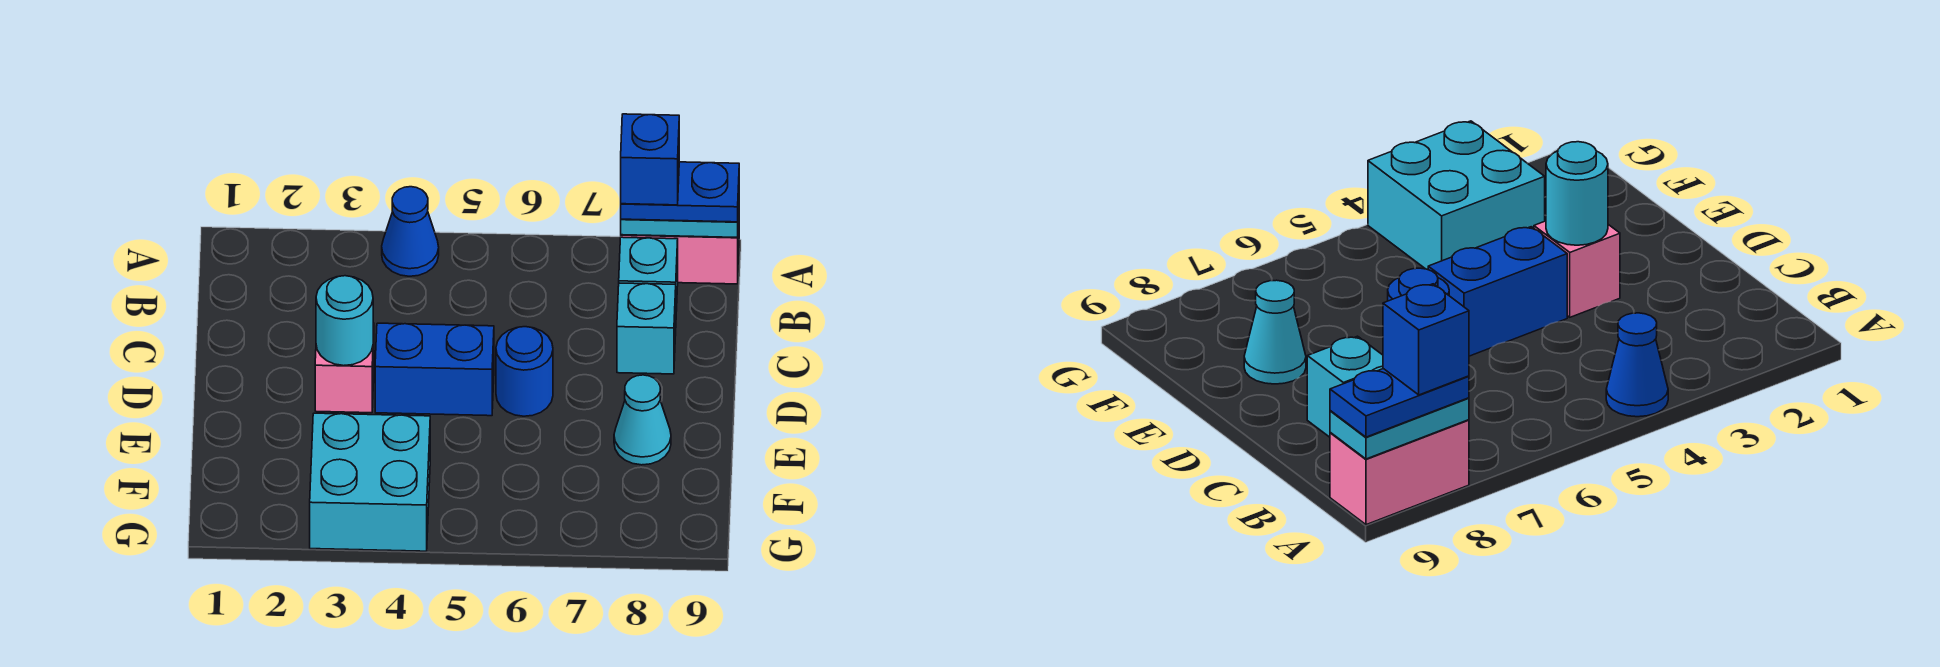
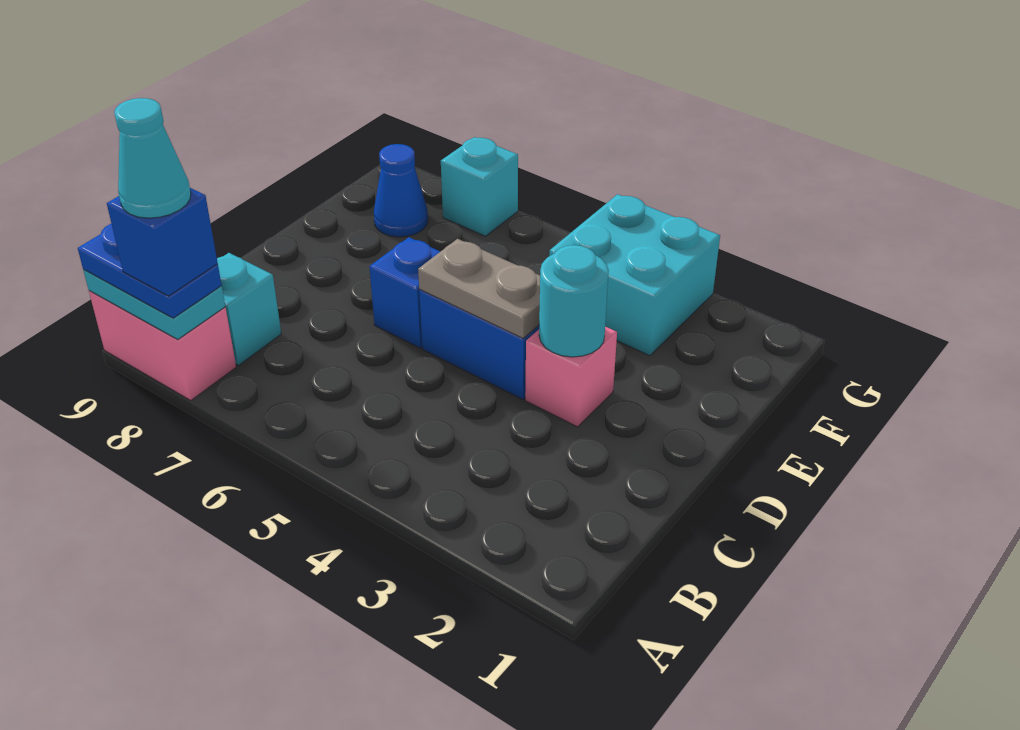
blue cone A4 level 1 -> blue cone F8 level 1
cyan brick C8 level 1 -> cyan brick G7 level 1
none -> grey plate D4:D5 level 2
blue round brick D6 level 1 -> blue brick D6 level 1
cyan cone E8 level 1 -> cyan cone A8 level 5

